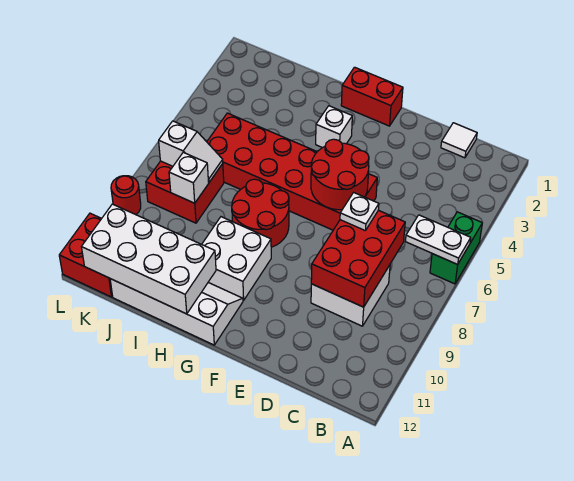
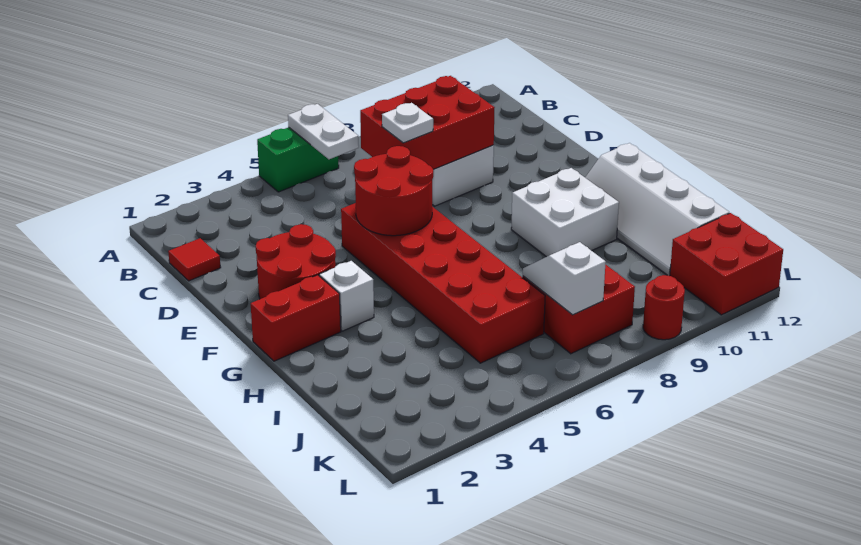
white tile C1 level 1 -> red tile C1 level 1
red brick F1:G1 level 1 -> red brick G1:G2 level 1
red round brick G7:H8 level 1 -> red round brick E2:F3 level 1
white brick H11:K12 level 2 -> none
white brick J8 level 2 -> none

